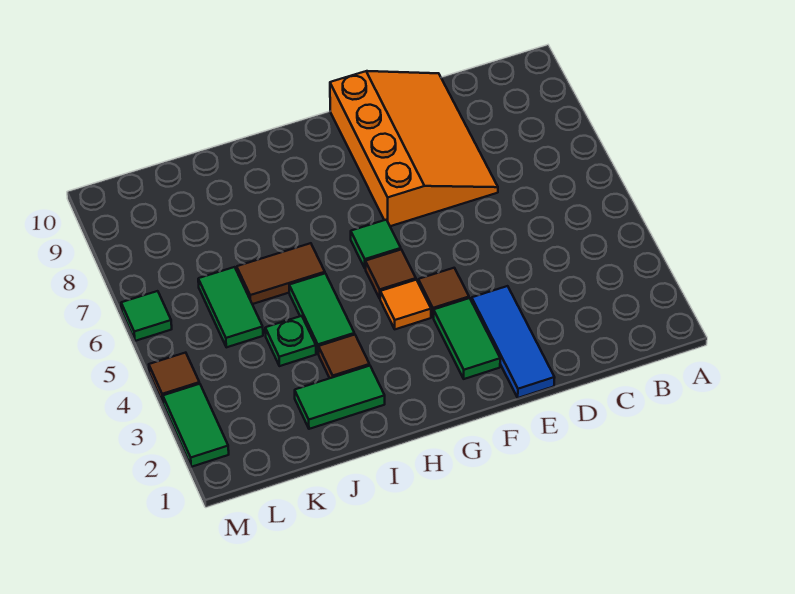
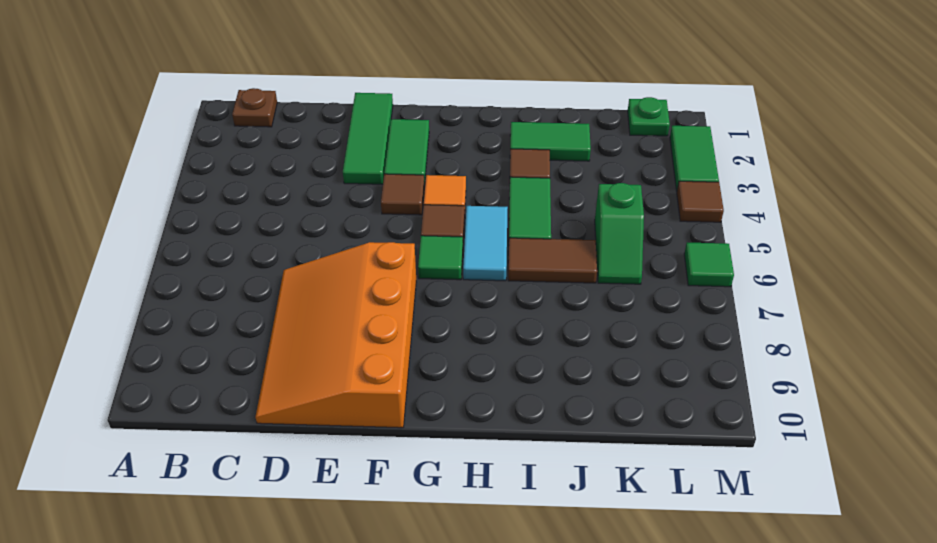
none -> brown plate B1 level 1
blue tile E1:E3 level 1 -> green tile E1:E3 level 1
none -> cyan tile H5:H6 level 1
green plate J4 level 1 -> green plate L1 level 1
green tile K5:K6 level 1 -> green slope K5:K6 level 1 top 5

